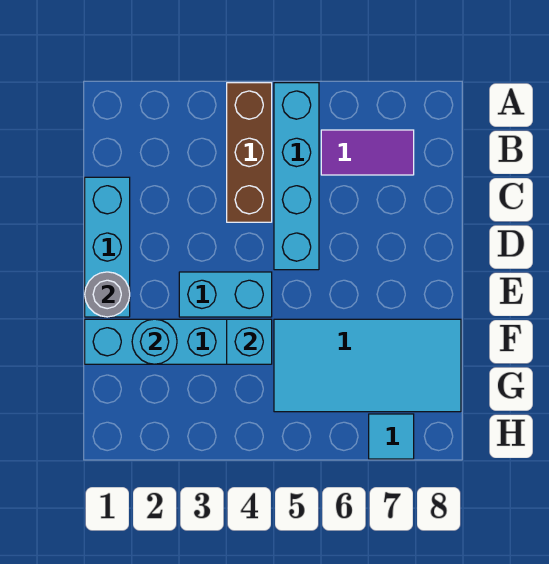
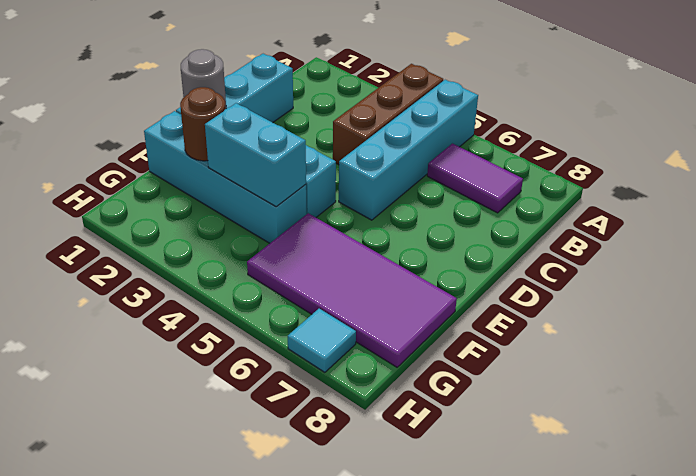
cyan round brick F2 level 2 -> brown round brick F2 level 2
cyan brick F4 level 2 -> cyan brick F3:F4 level 2
cyan tile F5:G8 level 1 -> purple tile F5:G8 level 1

